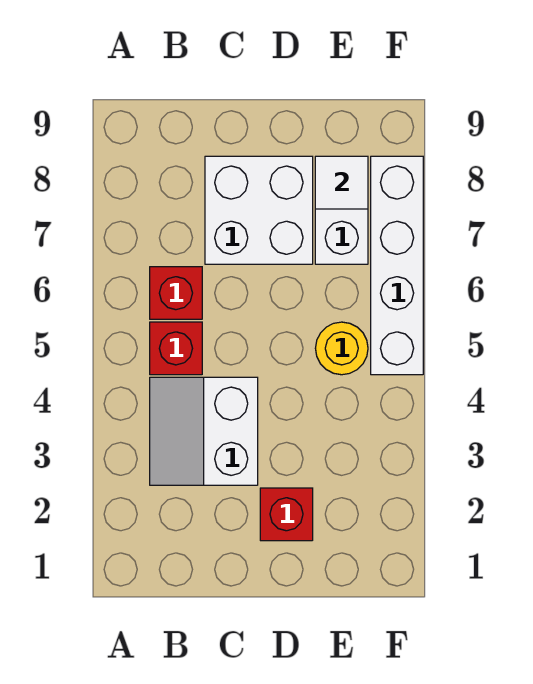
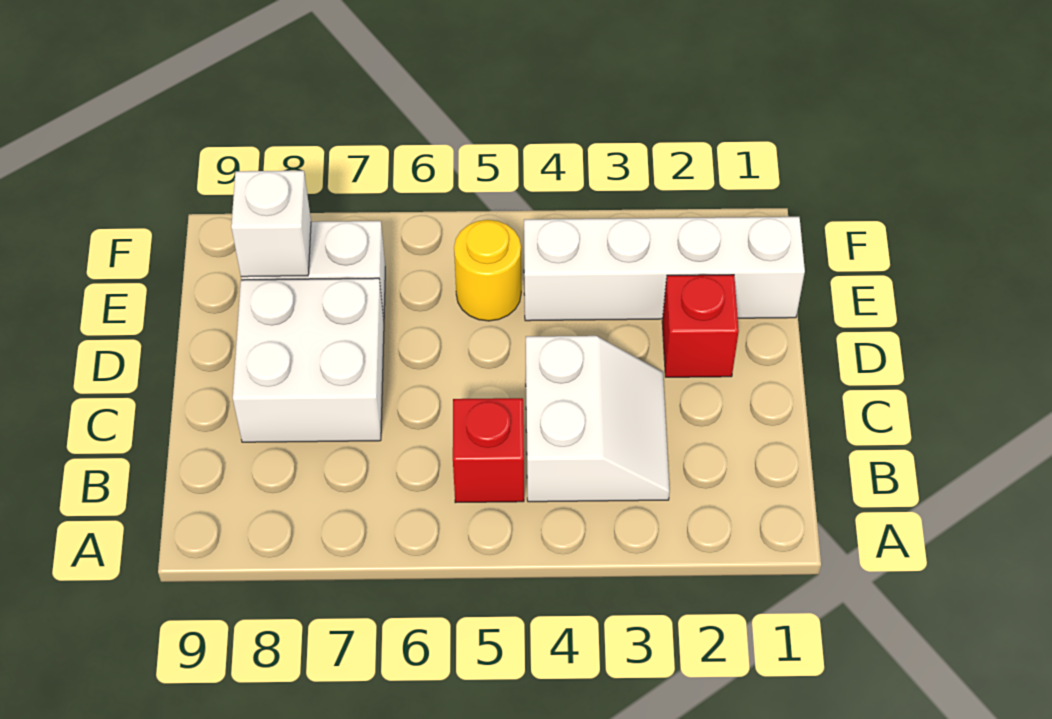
white slope B3:C4 level 1 top C -> white slope B3:C4 level 1 top 4
red brick B6 level 1 -> none
white tile E8 level 2 -> white brick E8 level 2
white brick F5:F8 level 1 -> white brick E1:E4 level 1

